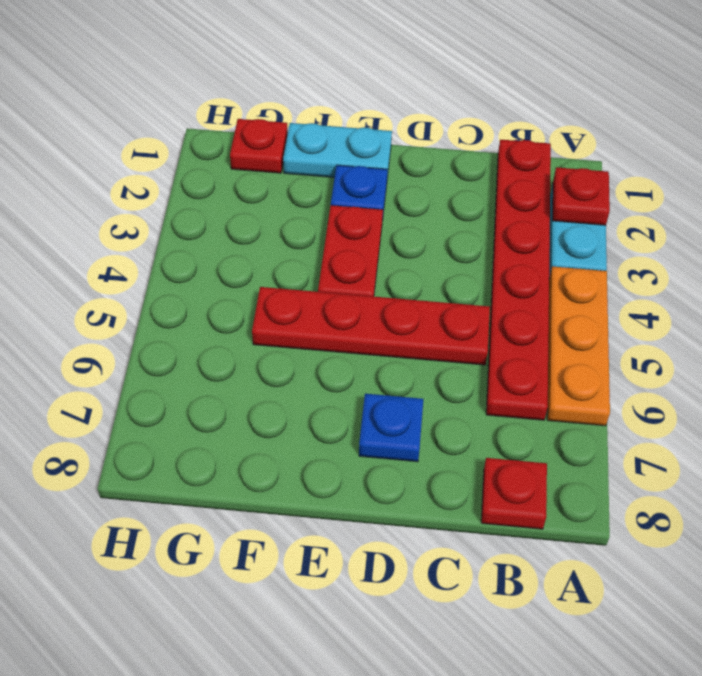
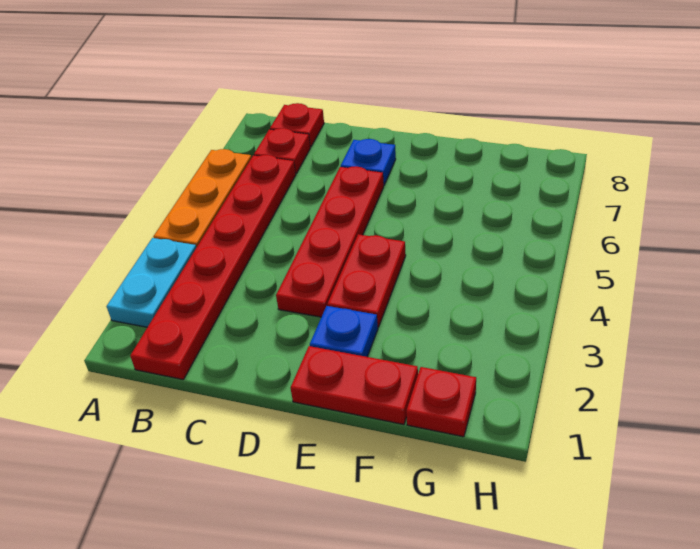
red plate A2 level 2 -> red plate B7 level 1
red plate C5:F5 level 1 -> red plate D3:D6 level 1
cyan plate E1:F1 level 1 -> red plate E1:F1 level 1

